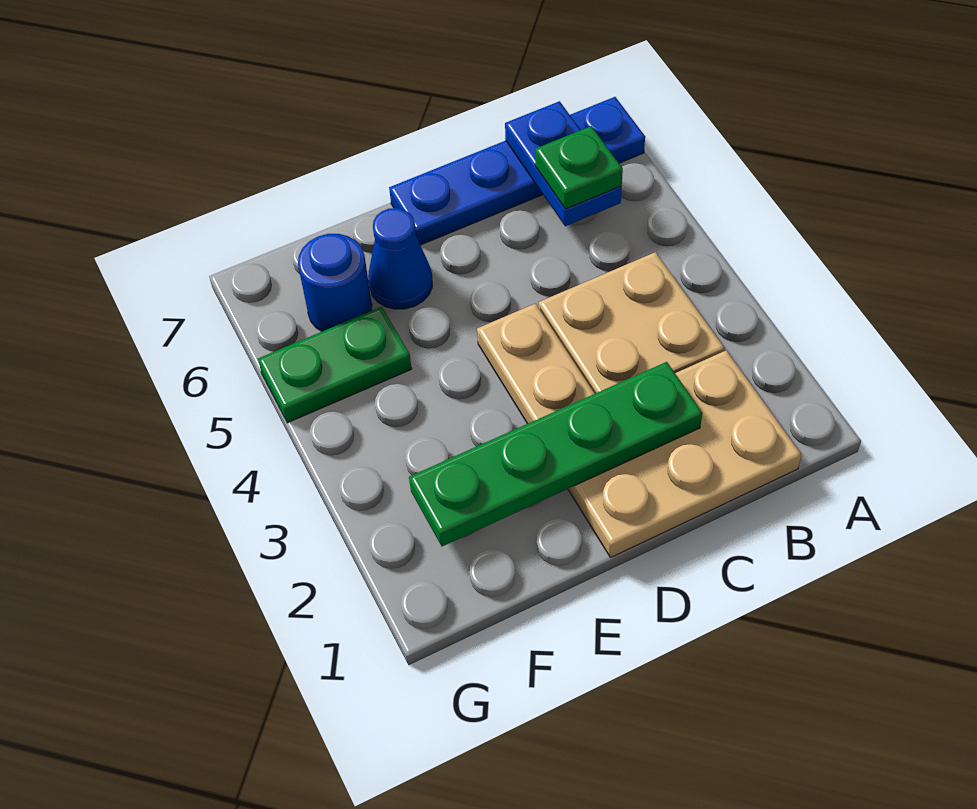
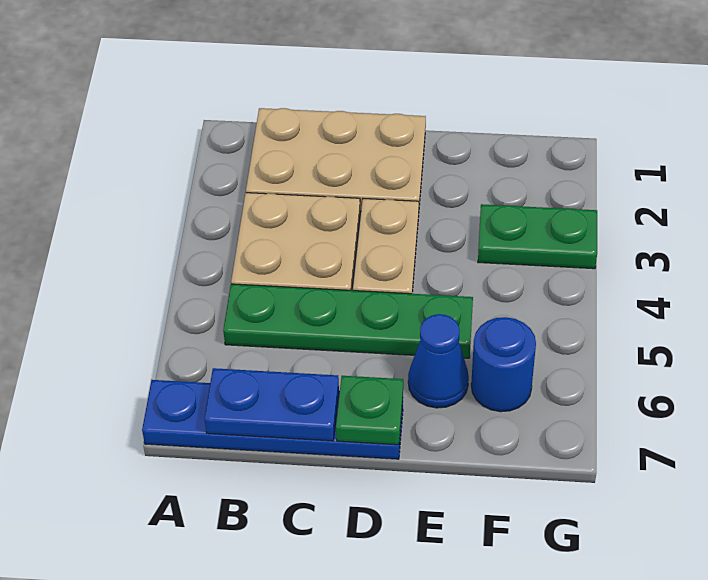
blue plate B6:B7 level 2 -> blue plate B7:C7 level 2
green plate B6 level 3 -> green plate D7 level 2
green plate C2:F2 level 2 -> green plate B5:E5 level 1
green plate F5:G5 level 1 -> green plate F3:G3 level 1

